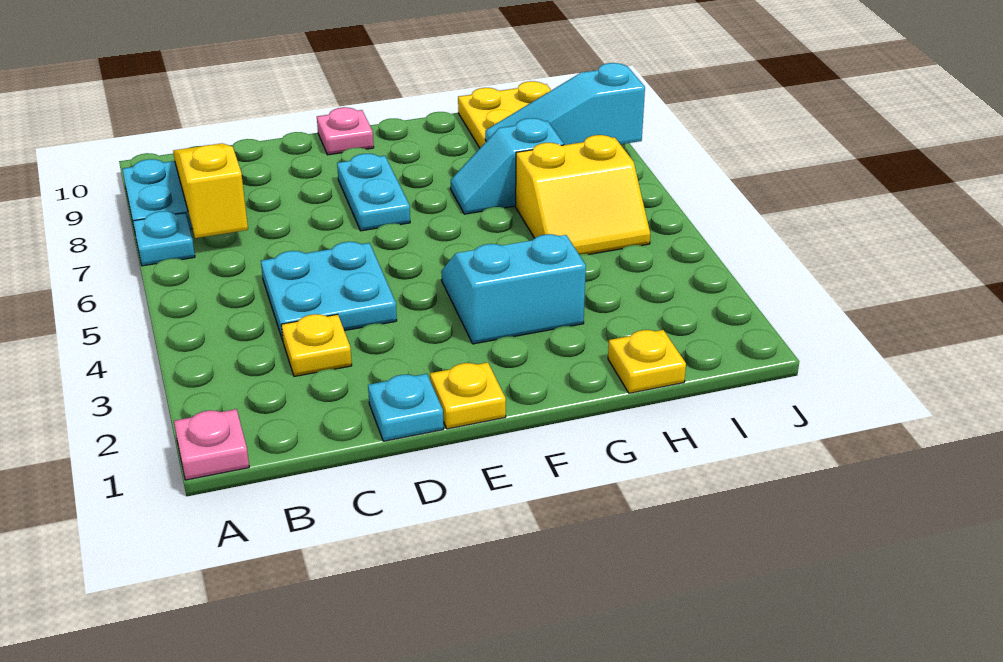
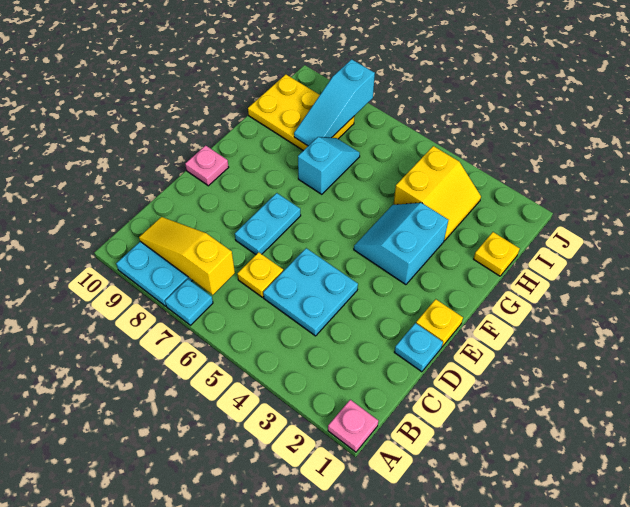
yellow plate C3 level 1 -> yellow plate C6 level 1
cyan plate E7:E8 level 1 -> cyan plate D7:E7 level 1
cyan slope G7:H7 level 1 top H -> cyan slope G7:H7 level 1 top G
yellow slope H5:I6 level 1 top 6 -> yellow slope H3:I4 level 1 top 4

